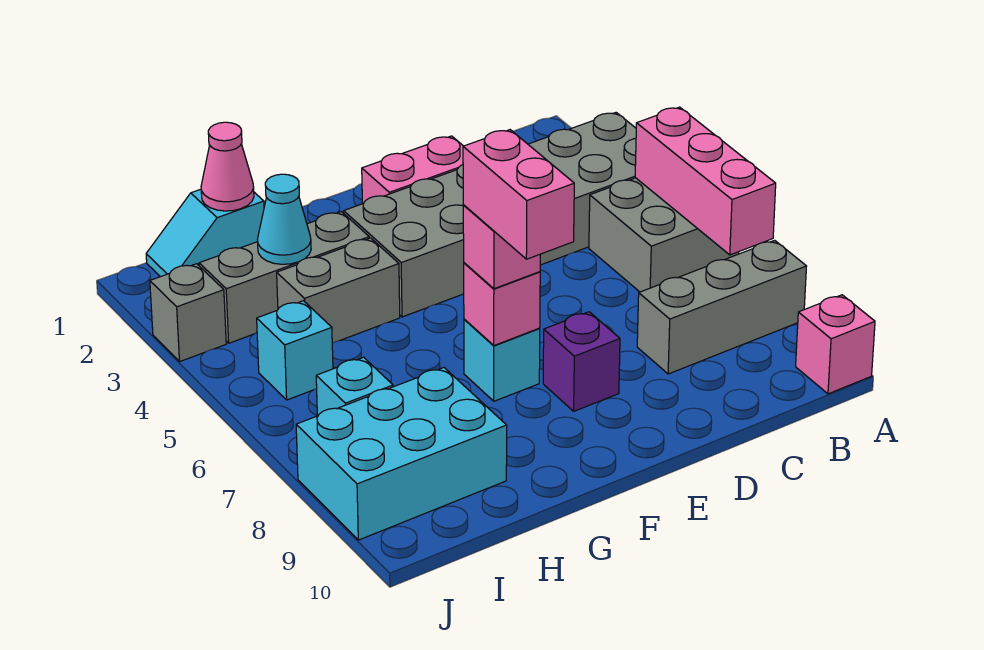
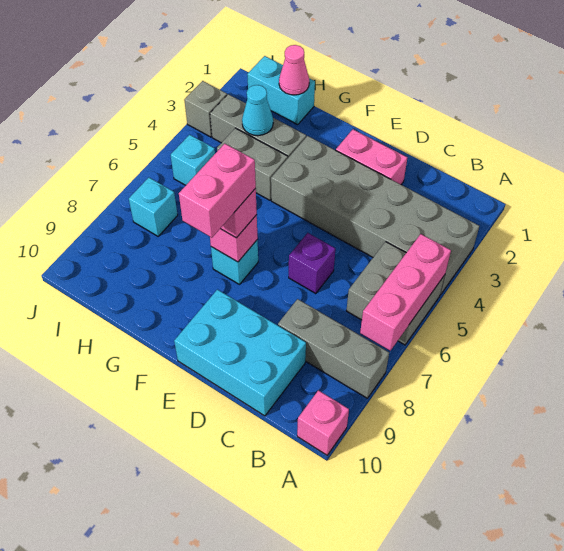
purple brick E8 level 1 -> purple brick D6 level 1
cyan slope H1:I1 level 1 top H -> cyan brick H1:I1 level 1
cyan brick H8:J9 level 1 -> cyan brick C9:E10 level 1

